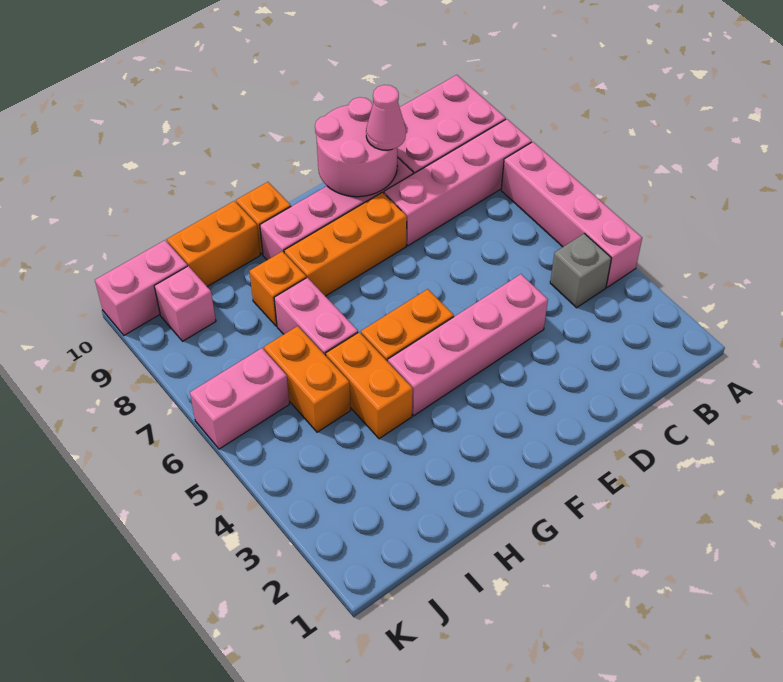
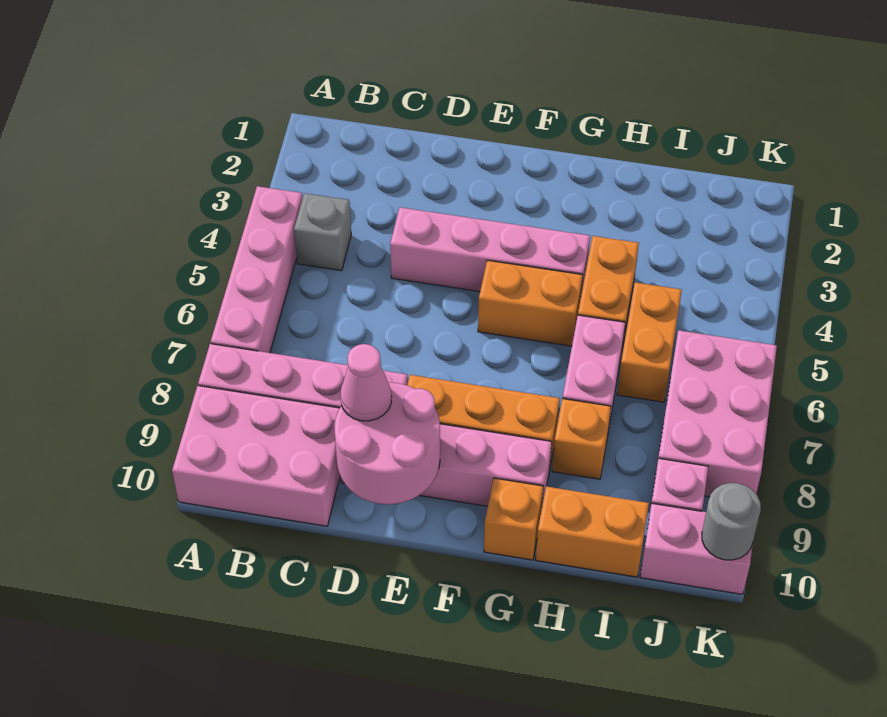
pink brick J6:K6 level 1 -> pink brick J6:K8 level 1
none -> grey round brick K10 level 2

